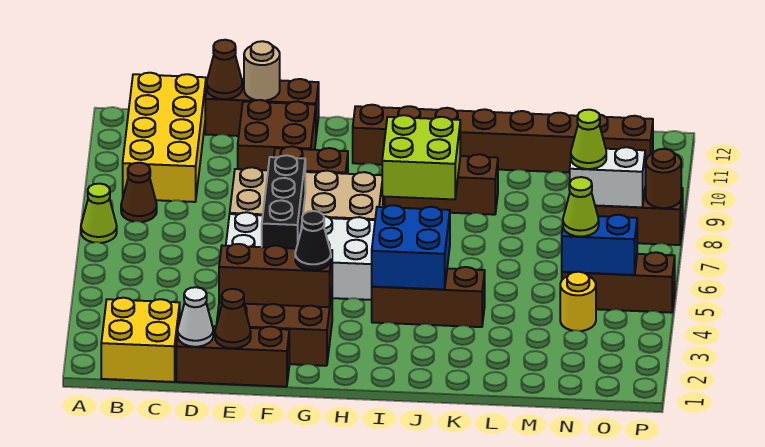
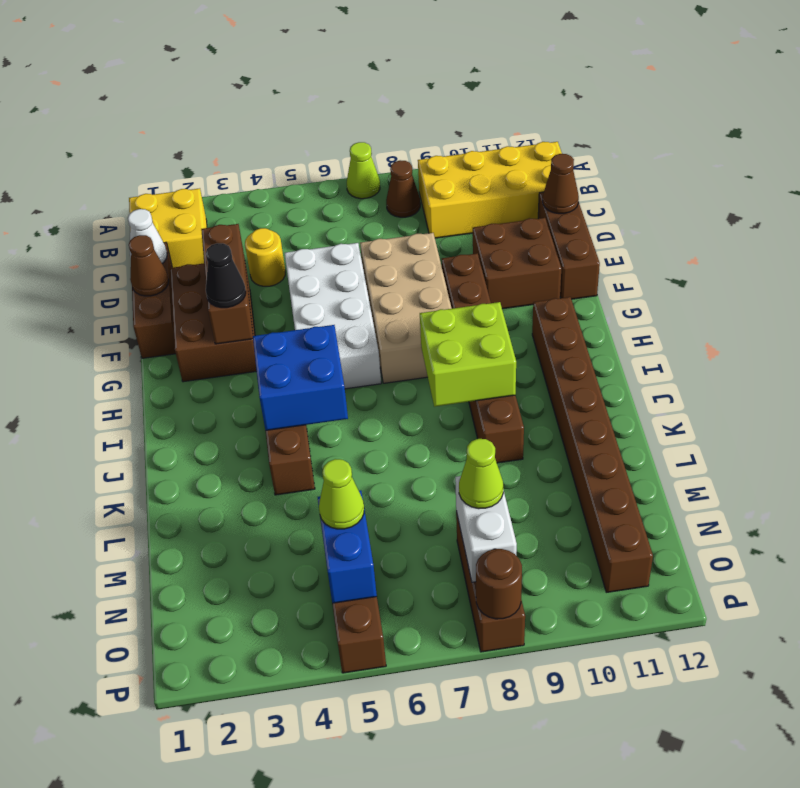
tan round brick E12 level 2 -> none
black brick F5:F7 level 2 -> none
yellow round brick N4 level 1 -> yellow round brick D4 level 1

